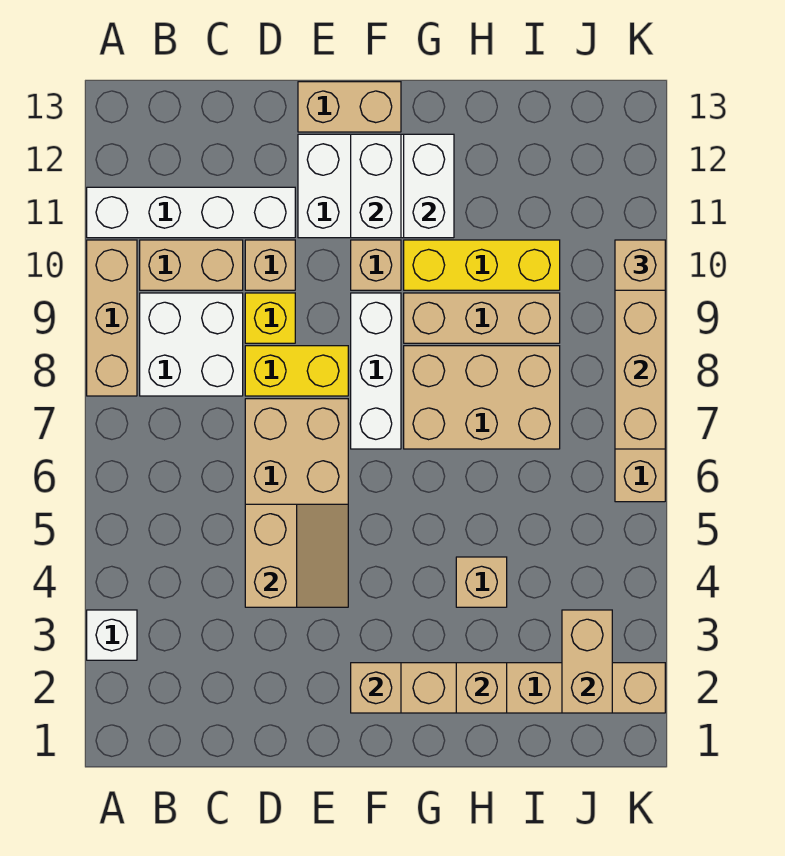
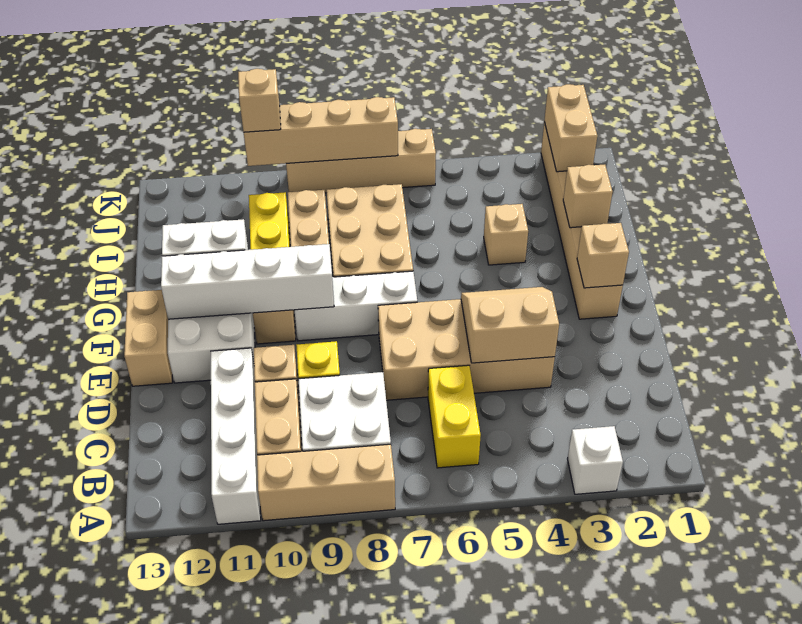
yellow brick D8:E8 level 1 -> yellow brick B6:C6 level 1
white brick F11:F12 level 2 -> white brick F9:F12 level 2
tan brick J2:J3 level 2 -> tan brick J2:K2 level 2

